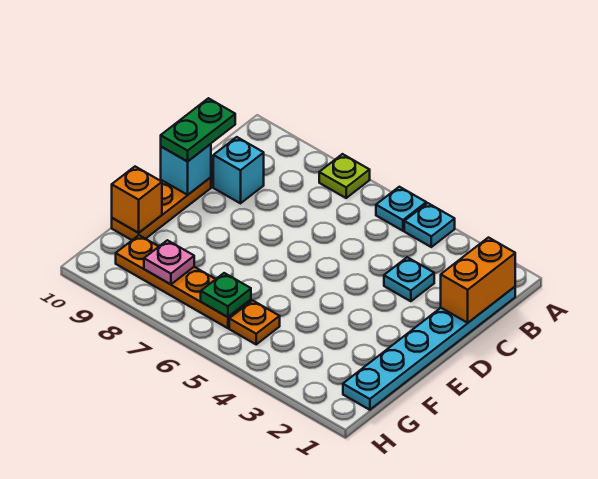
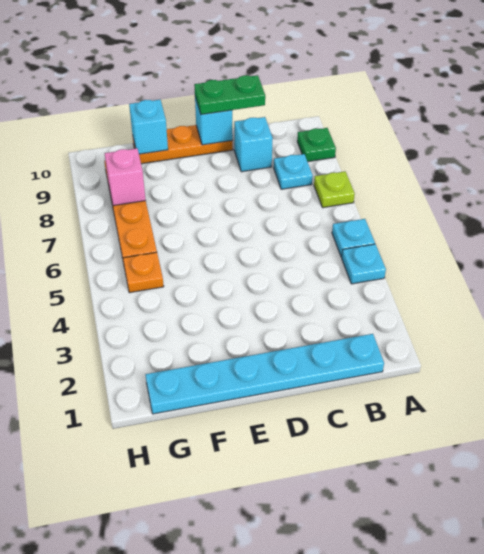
orange brick B1:C1 level 2 -> none
cyan plate C3 level 1 -> cyan plate B8 level 1
orange brick F10 level 2 -> cyan brick F10 level 2
green plate G6 level 2 -> green plate A9 level 1
pink plate G8 level 2 -> pink brick G8 level 2

